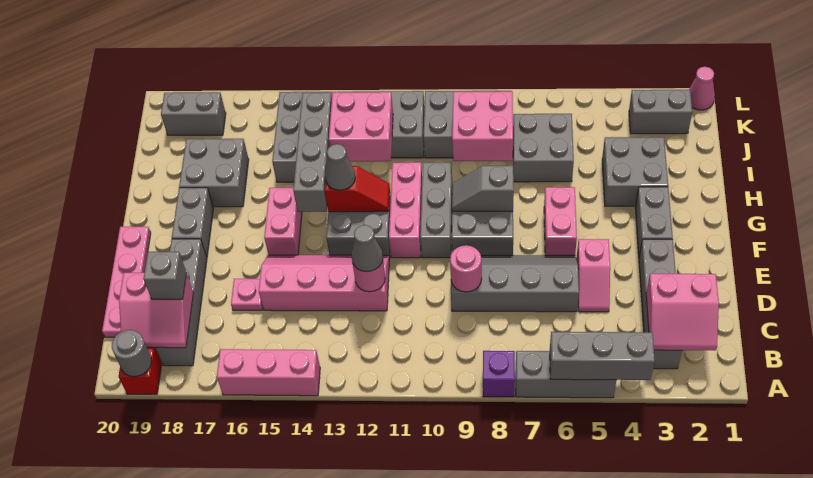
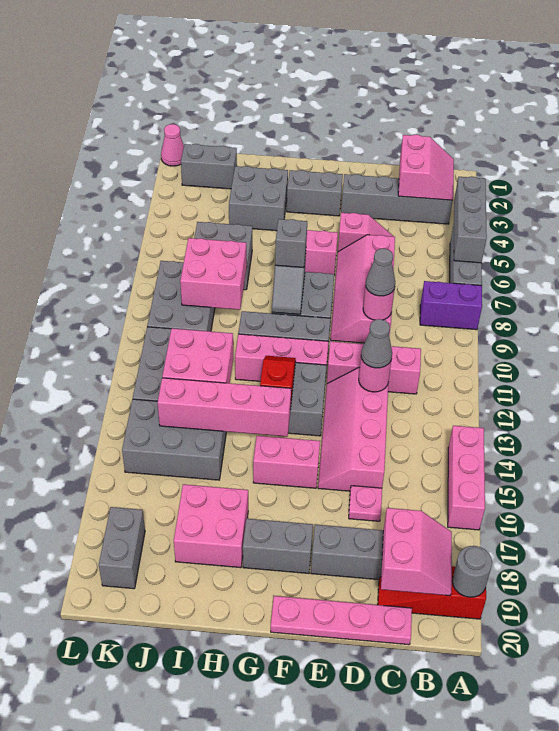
purple brick A8 level 1 -> purple brick A8:B8 level 1
none -> pink brick C11:E11 level 1
grey brick C18 level 3 -> grey brick G8 level 3
grey slope D6:E9 level 1 top D -> pink slope D6:E9 level 1 top D
grey cone G13 level 3 -> grey cone D9 level 3
grey brick G14:J14 level 2 -> pink brick G14:J14 level 2
grey brick H17:I18 level 1 -> pink brick H17:I18 level 1
grey brick K2:K3 level 1 -> grey brick J2:K2 level 1

